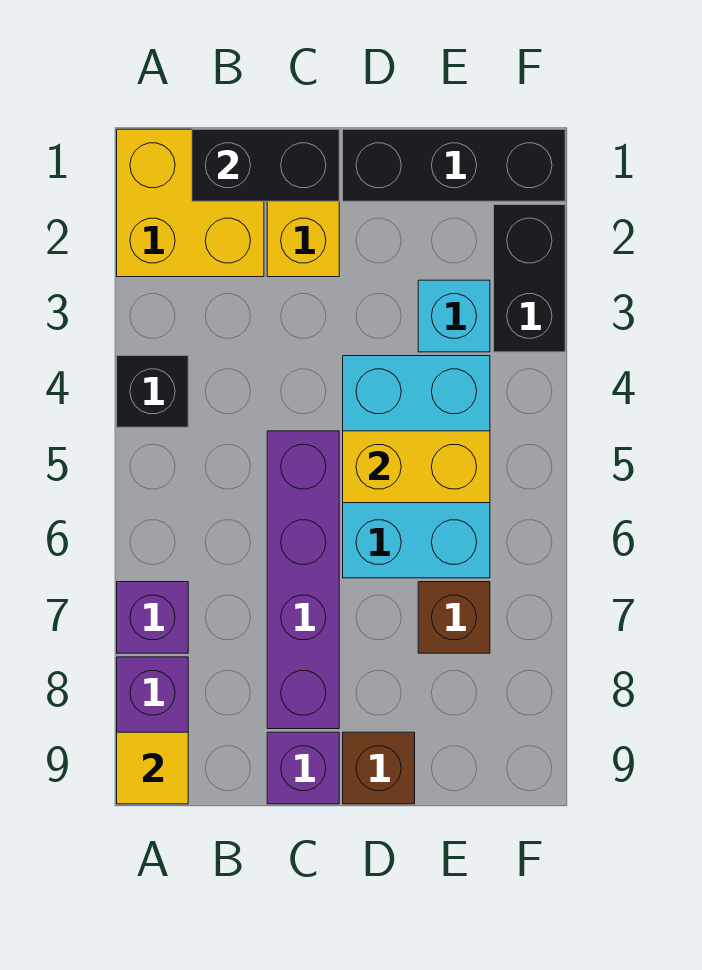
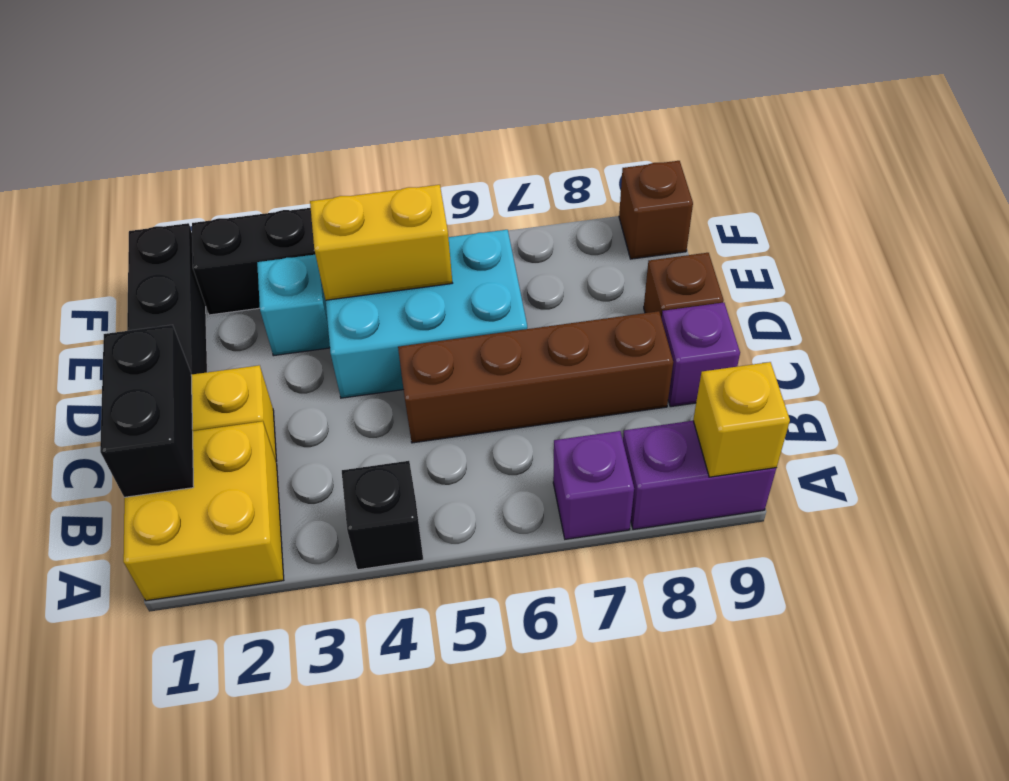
yellow tile A9 level 2 -> yellow brick A9 level 2
purple brick C5:C8 level 1 -> brown brick C5:C8 level 1
yellow brick D5:E5 level 2 -> yellow brick E4:E5 level 2
brown brick E7 level 1 -> brown brick F9 level 1

